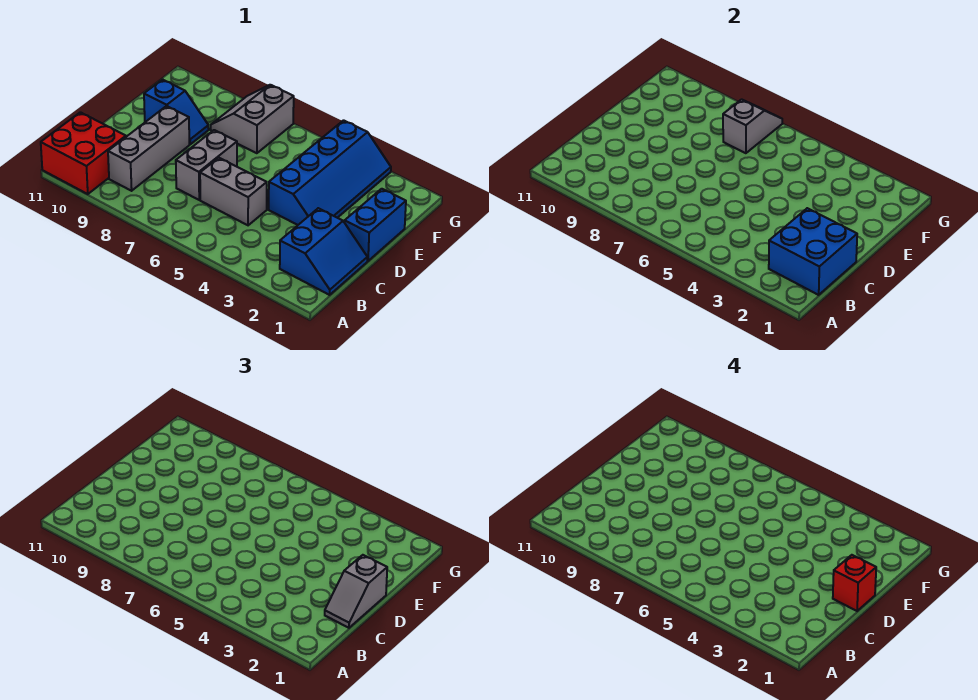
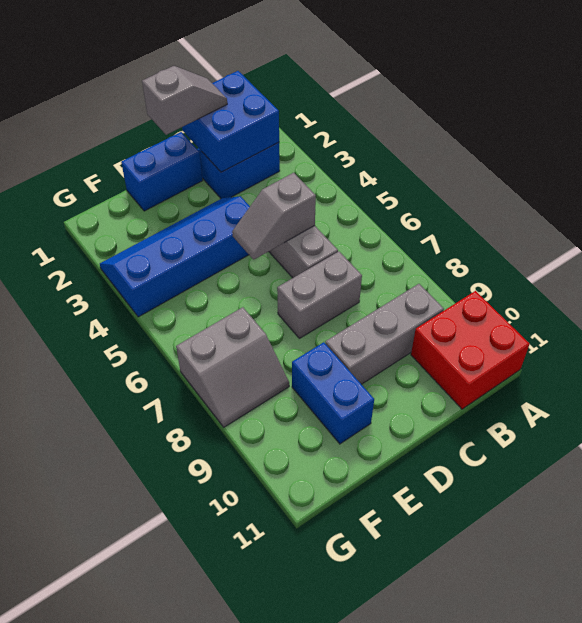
red brick D1 level 4 -> none
blue slope E9:E10 level 1 top 10 -> blue brick E9:E10 level 1
grey slope F7:G7 level 2 top F -> grey slope C5:D5 level 2 top C

